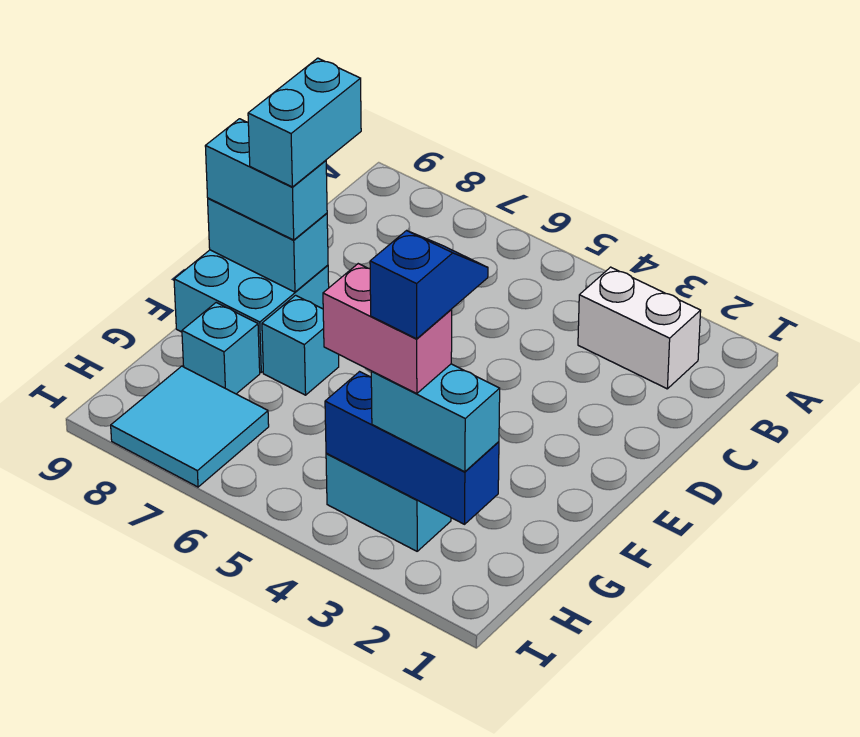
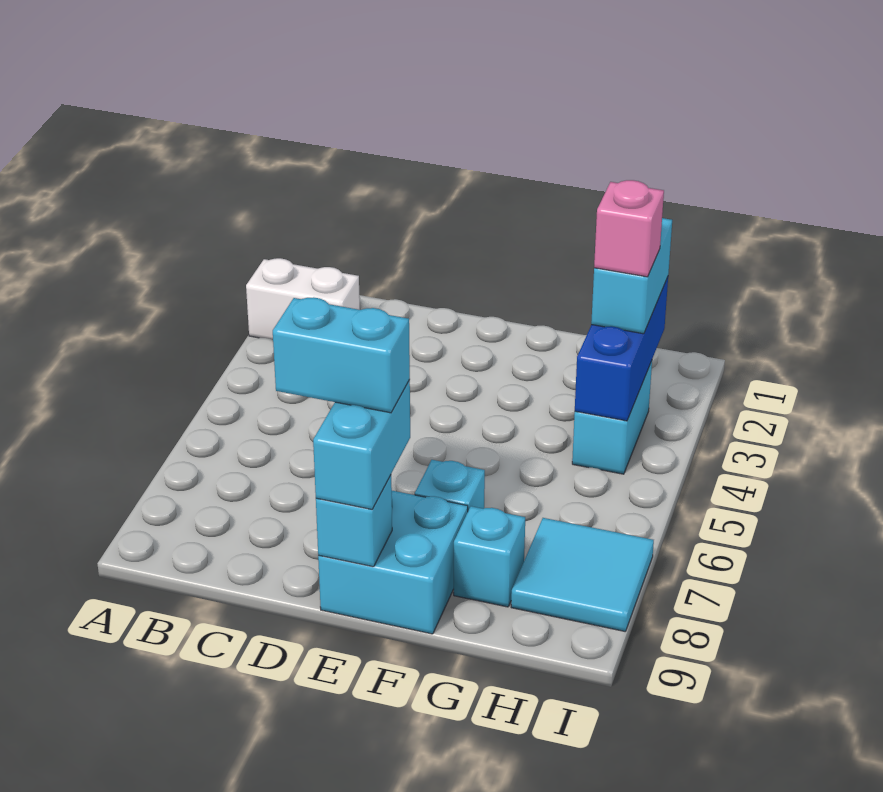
white brick B2:B3 level 1 -> white brick A2:B2 level 1
cyan brick E8:E9 level 2 -> cyan brick E9 level 2
blue slope G3:H3 level 5 top H -> none
pink brick H3:H4 level 4 -> pink brick H3 level 4

